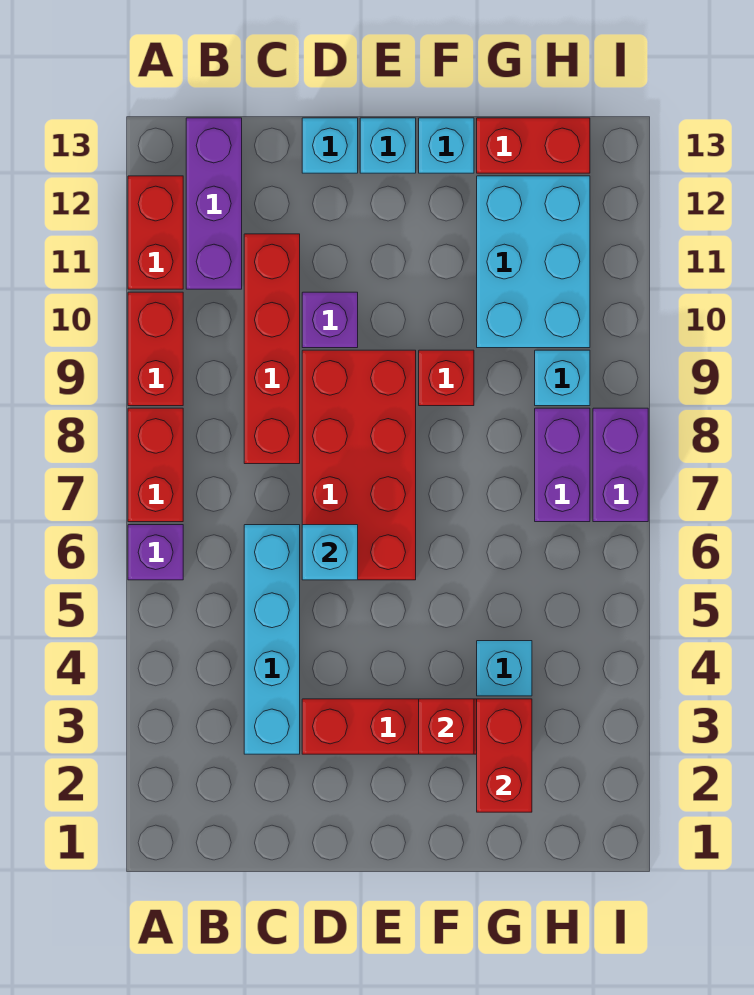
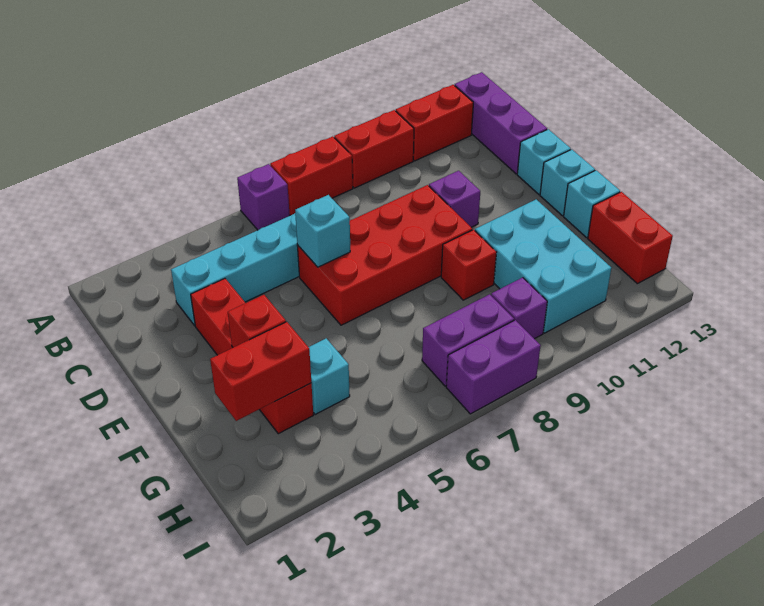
purple brick B11:B13 level 1 -> purple brick A13:C13 level 1
red brick C8:C11 level 1 -> none
cyan brick G10:H12 level 1 -> cyan brick F10:H11 level 1
cyan brick H9 level 1 -> purple brick H9 level 1

